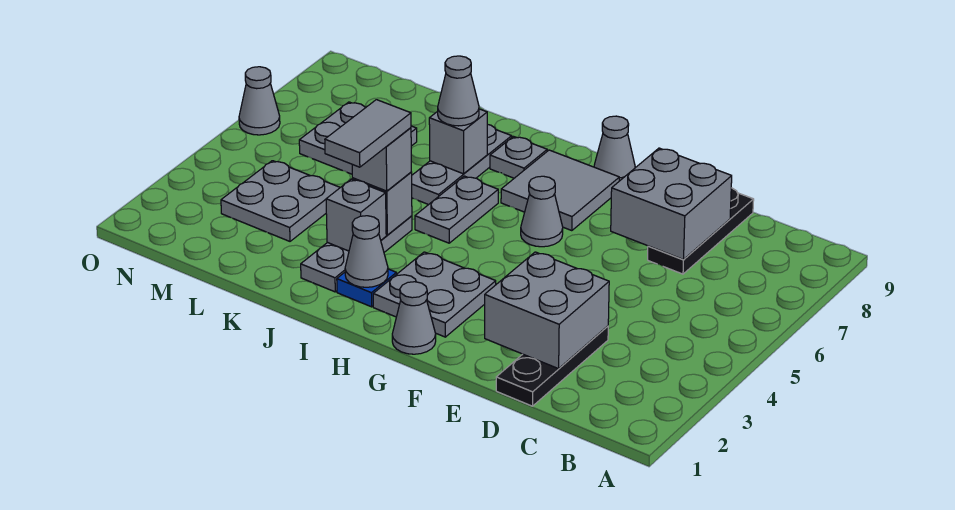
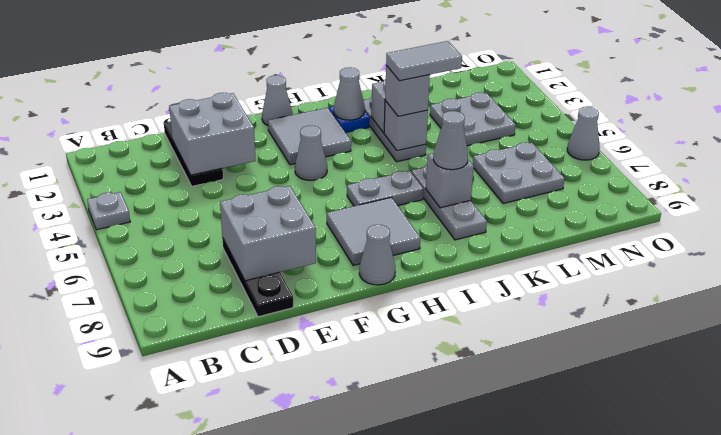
grey plate G2:H3 level 1 -> grey tile G2:H3 level 1
grey cone G6 level 1 -> grey cone G4 level 1
grey plate I5:I6 level 1 -> grey plate H6:I6 level 1
grey plate I8 level 1 -> grey plate A4 level 1
grey tile J3:J4 level 4 -> grey tile J4:K4 level 4

